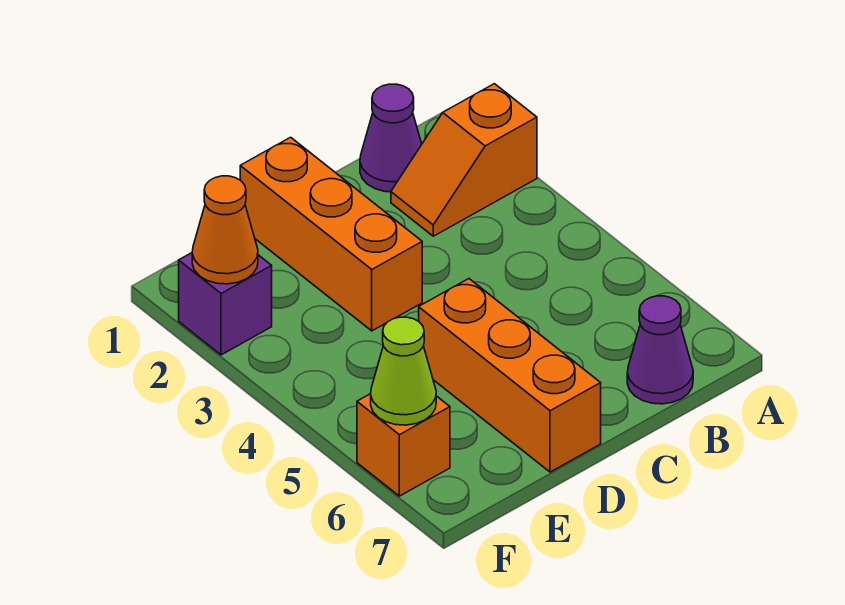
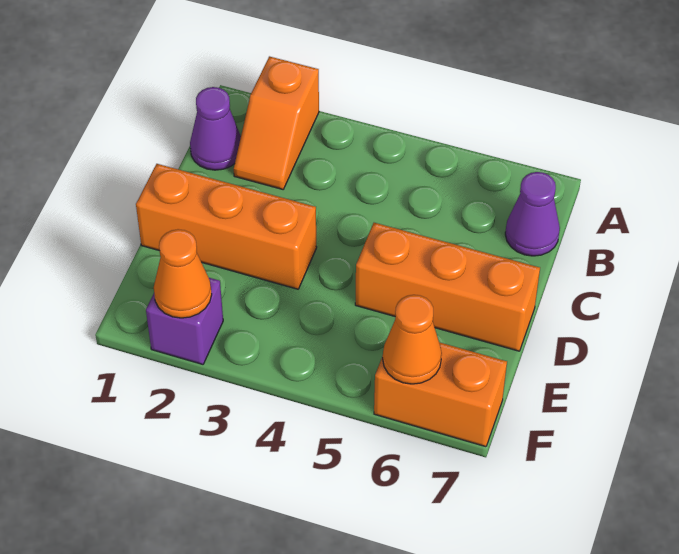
orange brick F6 level 1 -> orange brick F6:F7 level 1
lime cone F6 level 2 -> orange cone F6 level 2

